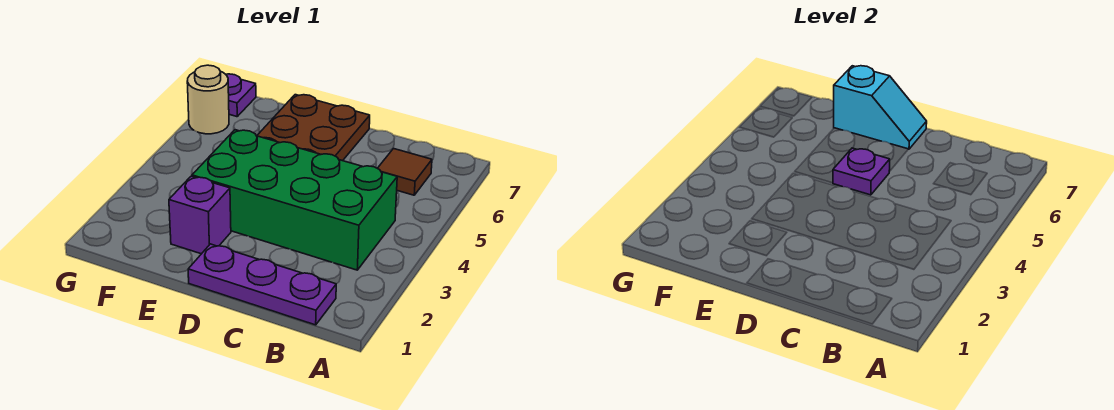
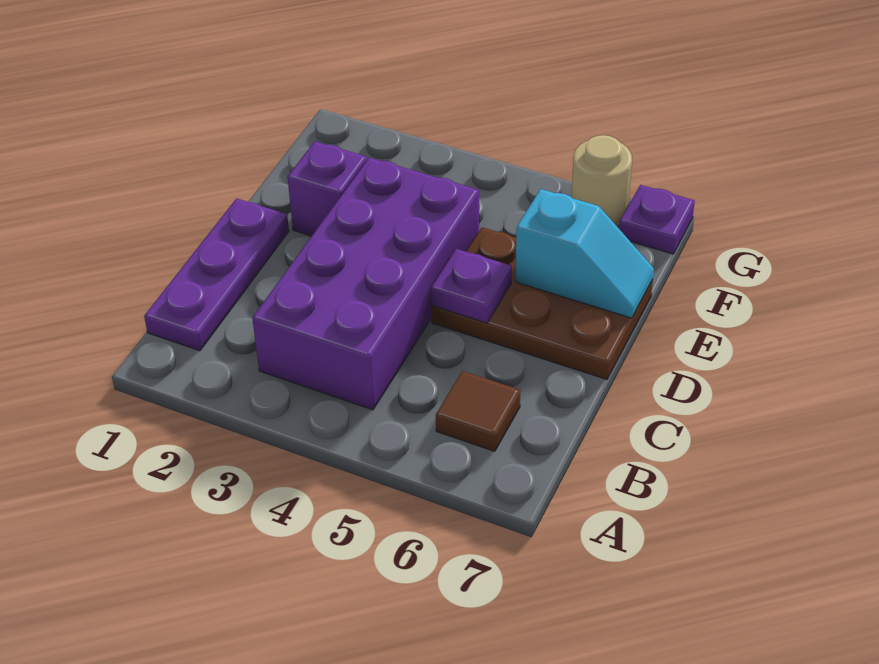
green brick B3:E4 level 1 -> purple brick B3:E4 level 1
cyan slope D7:E7 level 2 top E -> cyan slope E6:E7 level 2 top 6

